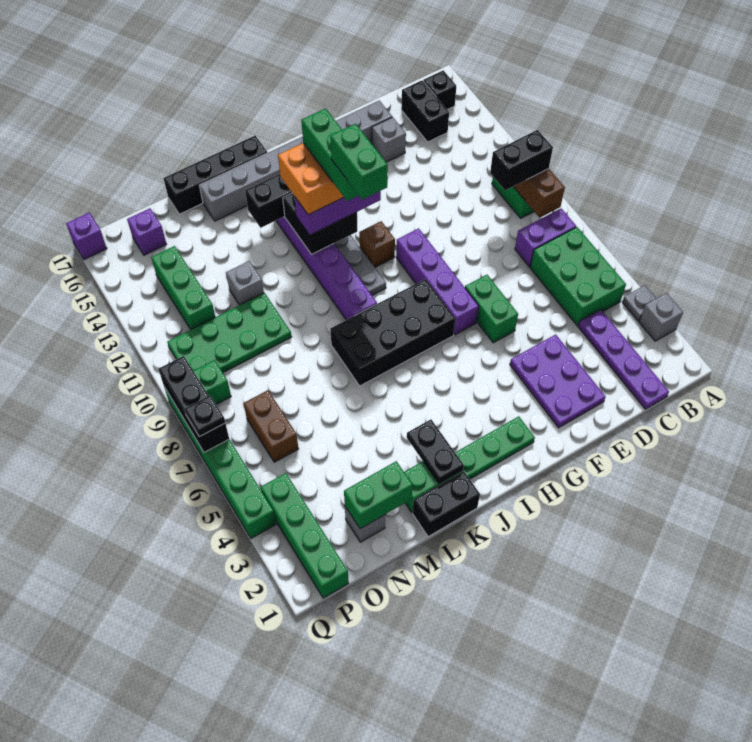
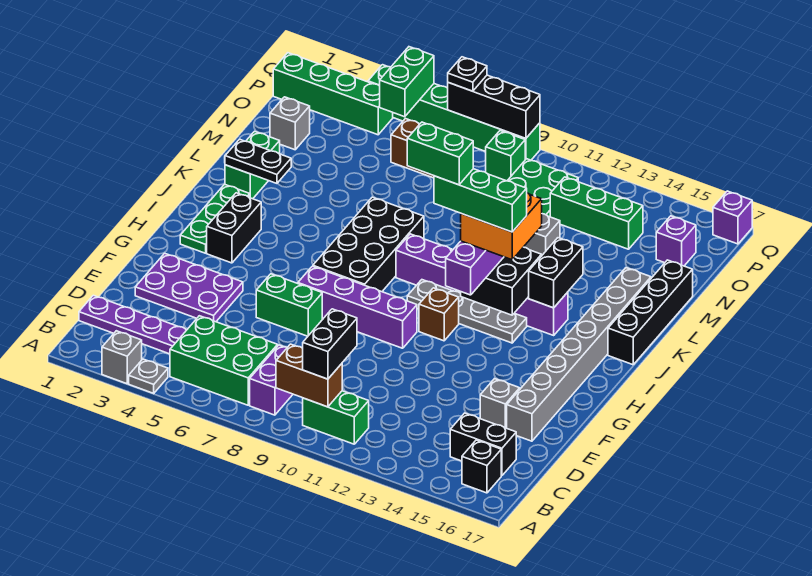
black brick K1:L1 level 1 -> black brick H3:I3 level 1
green brick M2:N2 level 2 -> green brick P5:Q5 level 2

